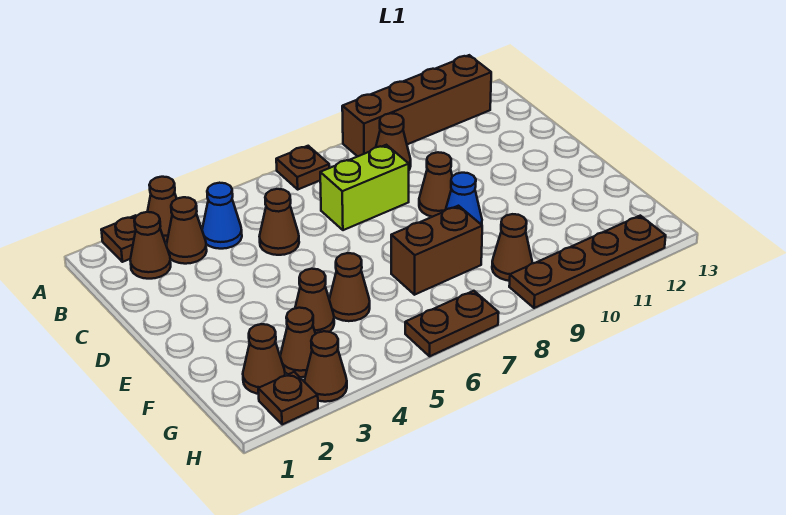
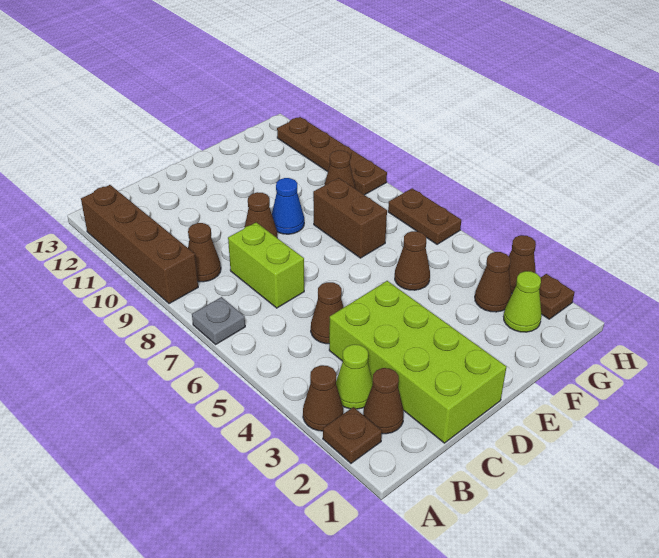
brown plate A7 level 1 -> grey plate A7 level 1
brown cone B3 level 1 -> lime cone B3 level 1
blue cone B4 level 1 -> none
none -> lime brick C1:D4 level 1
brown cone F4 level 1 -> none
brown cone G2 level 1 -> lime cone G2 level 1

